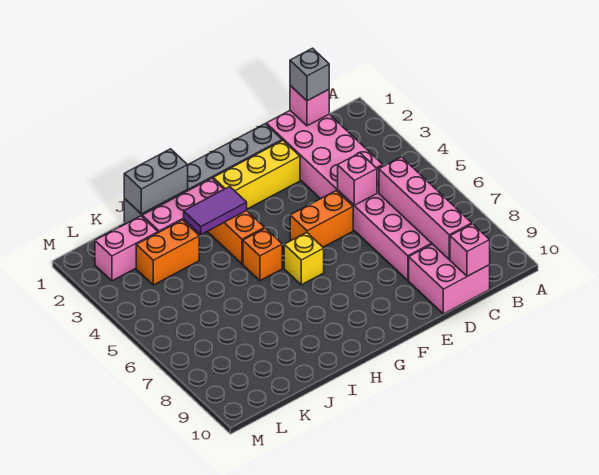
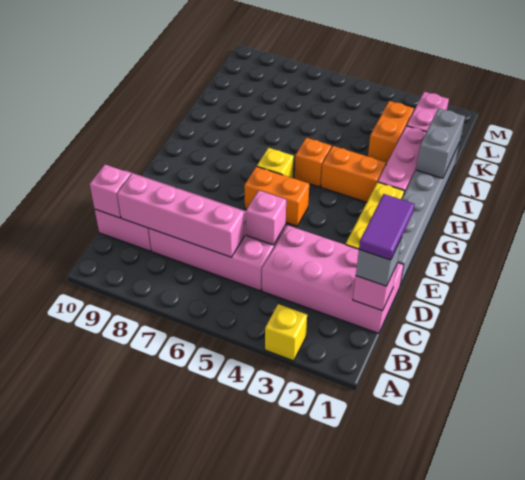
none -> yellow brick A3 level 1
orange brick E5:F5 level 1 -> orange brick F5:F6 level 1
purple tile H3:I3 level 2 -> purple tile C1:D1 level 4

